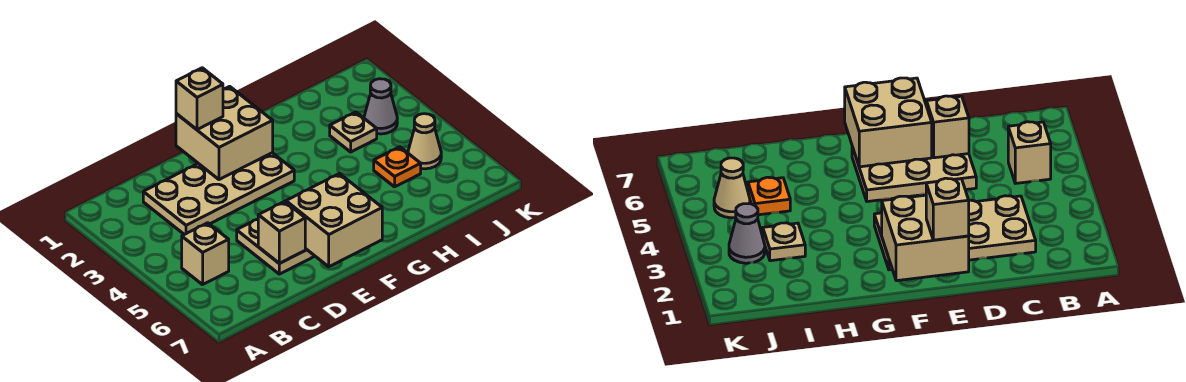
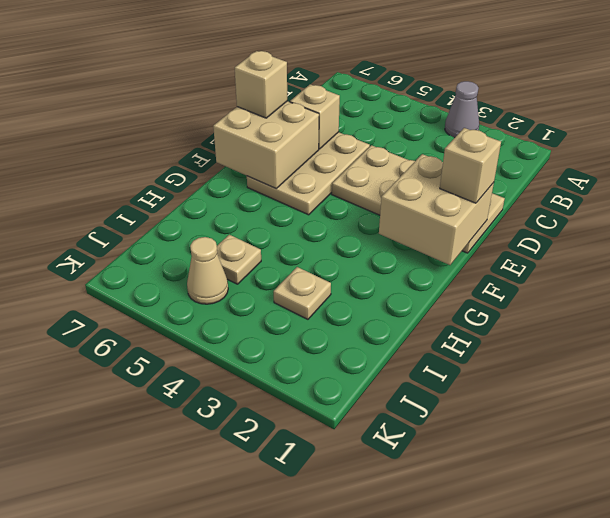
tan brick B5 level 1 -> tan brick E7 level 3
tan plate C2:F3 level 1 -> tan plate D1:E4 level 1
orange plate I5 level 1 -> tan plate I5 level 1
grey cone J3 level 1 -> grey cone A3 level 1

